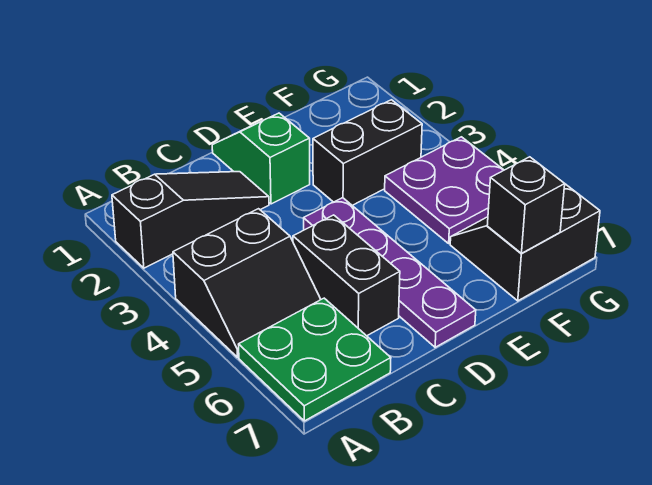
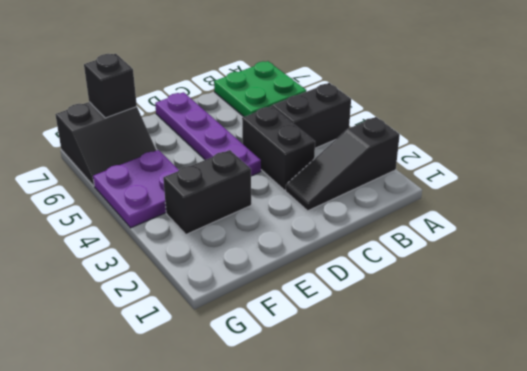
black brick C5:C6 level 1 -> black brick C3:C4 level 1
green slope D1:D2 level 1 top 2 -> none

